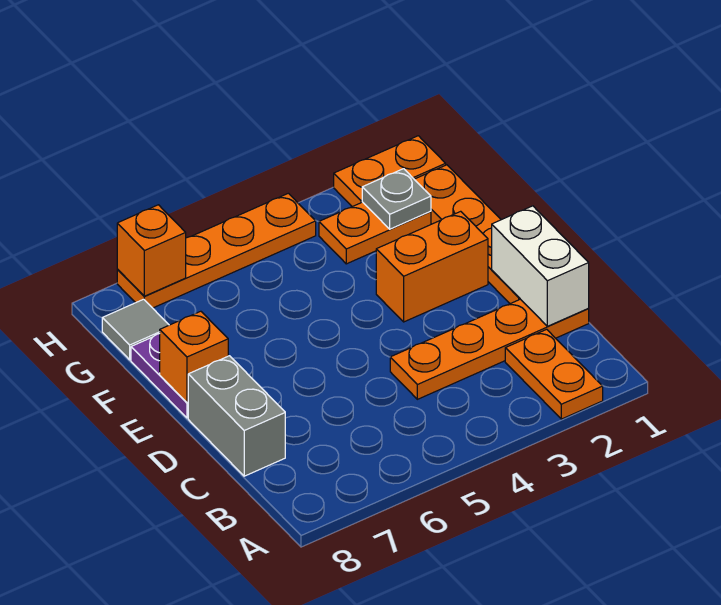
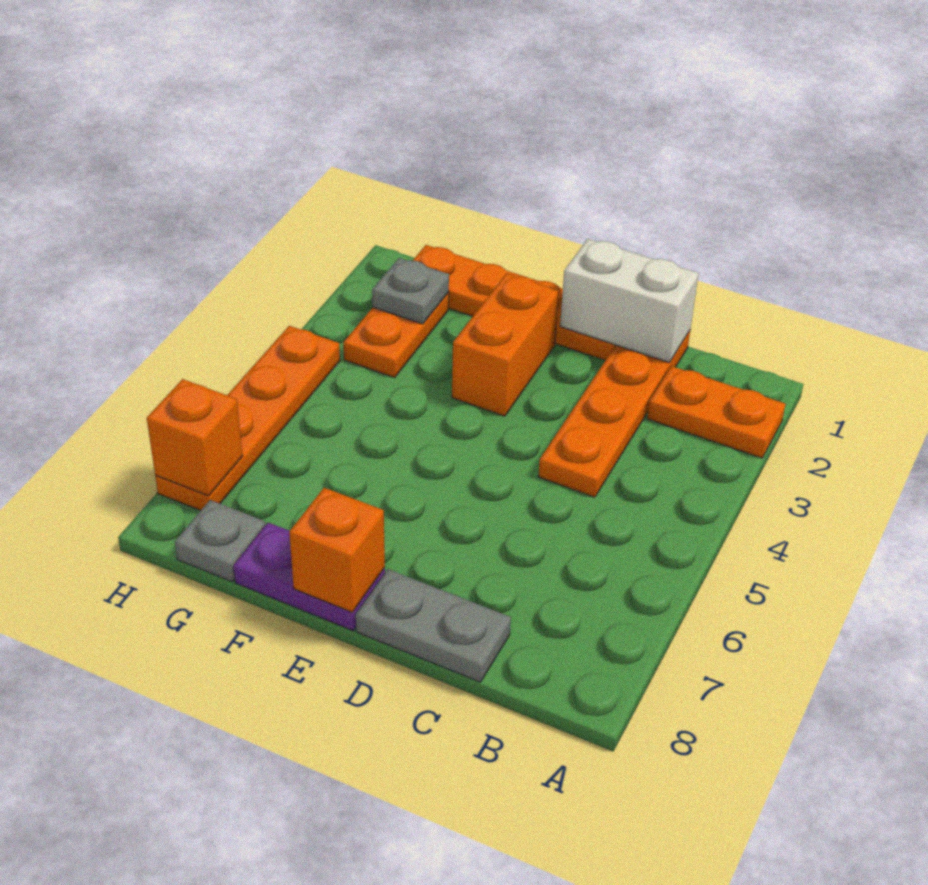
grey brick C8:D8 level 1 -> grey plate C8:D8 level 1
grey tile G8 level 1 -> grey plate G8 level 1
orange plate H1:H2 level 1 -> none

